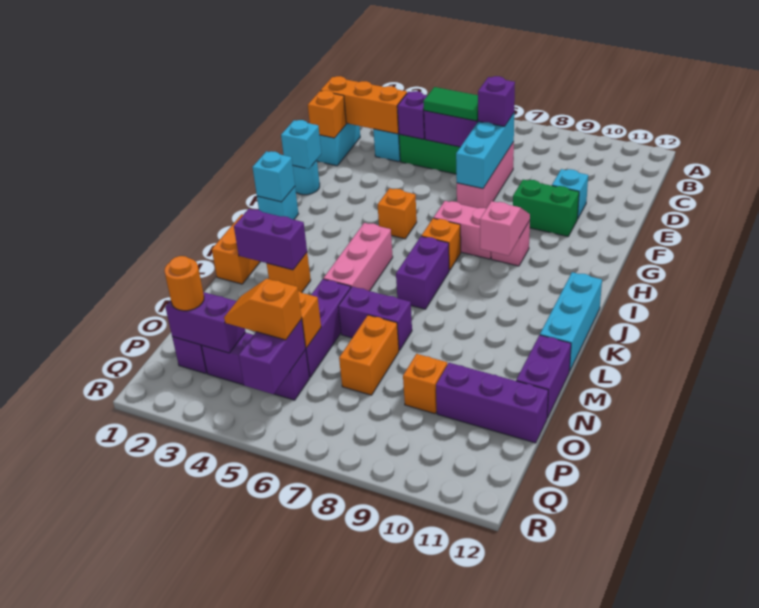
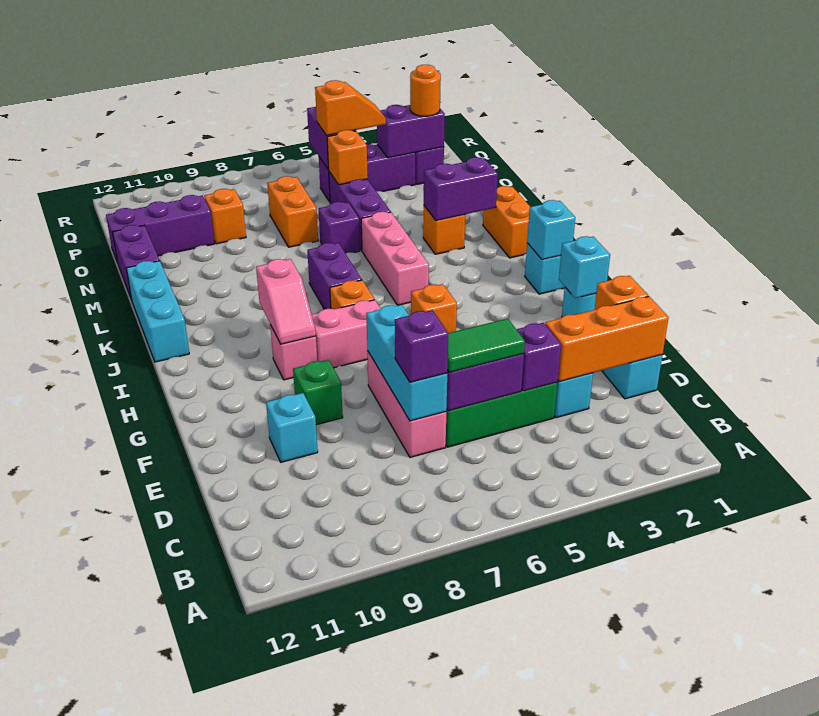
green brick F9:F10 level 1 -> green brick F9 level 1
purple brick M6:M7 level 1 -> purple brick M6 level 1

